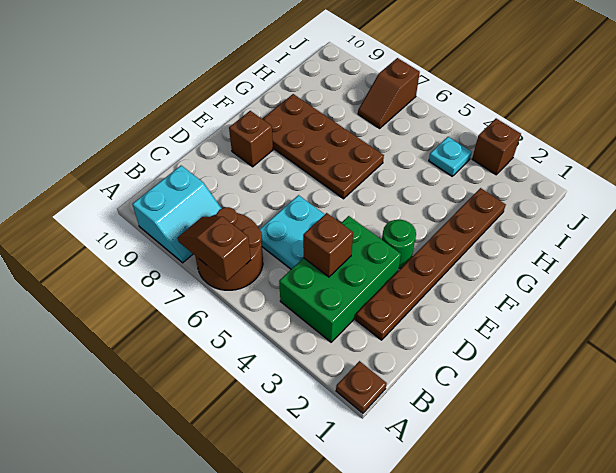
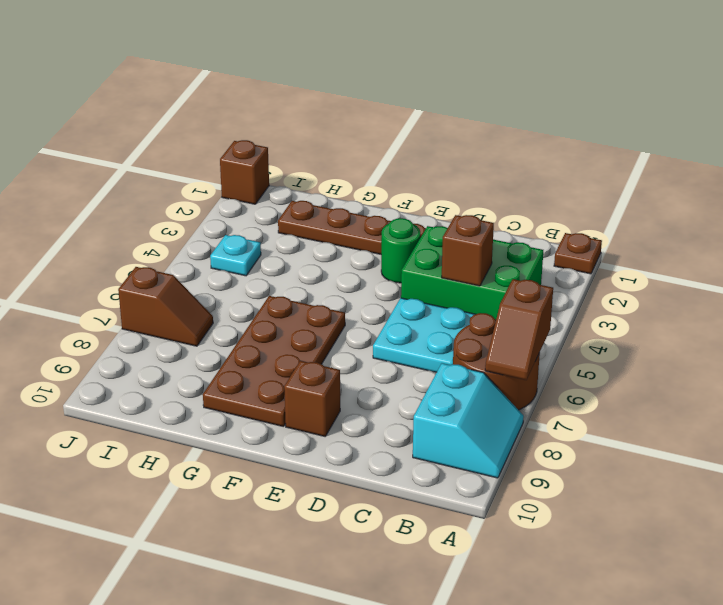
cyan slope A8:B9 level 1 top 9 -> cyan slope A8:B9 level 1 top B
brown brick J3 level 1 -> brown brick J1 level 1

